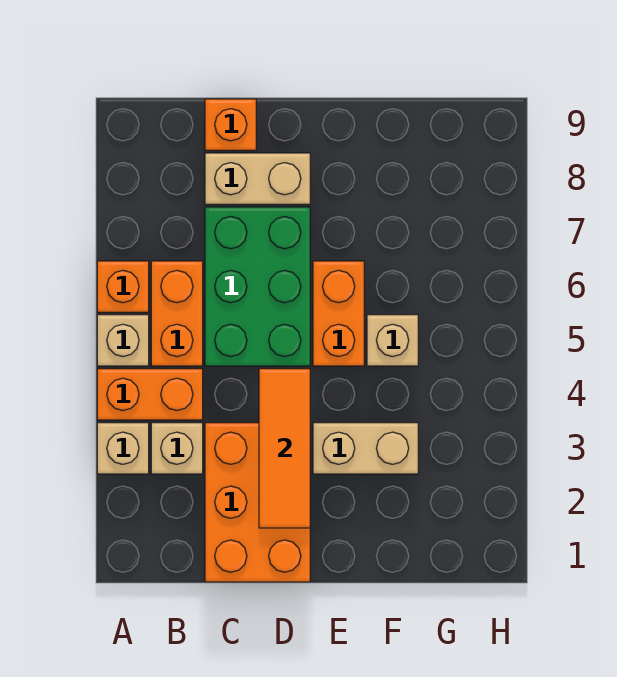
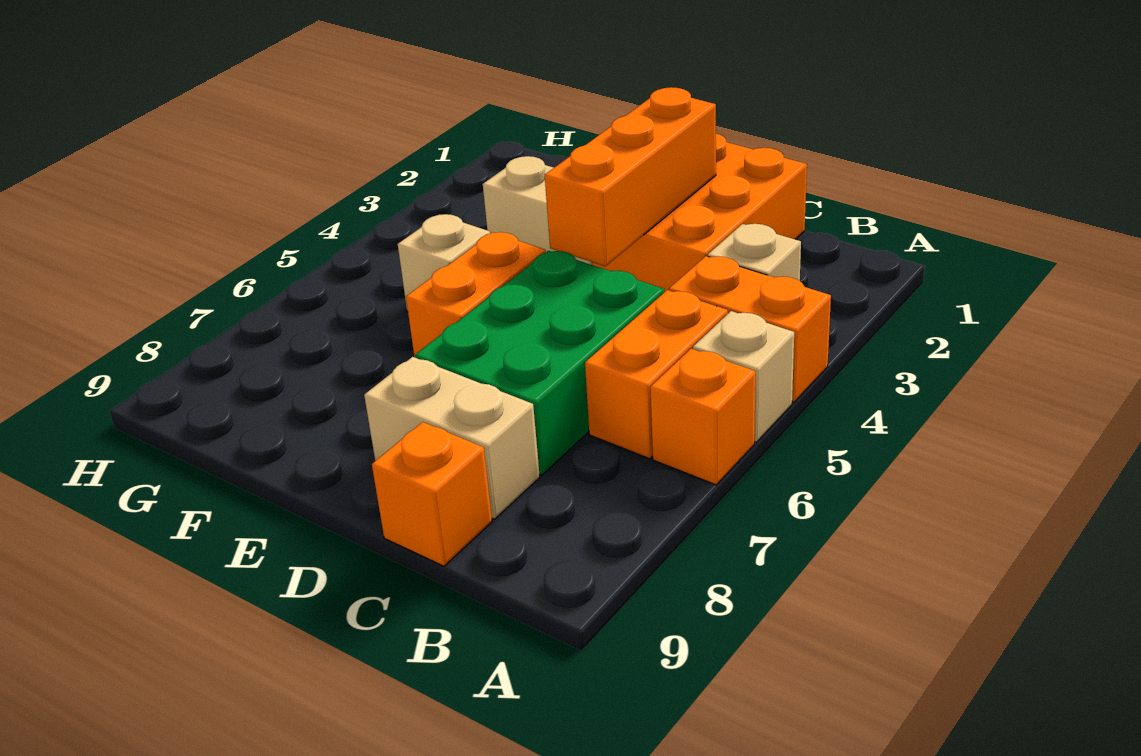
tan brick A3 level 1 -> none
orange tile D2:D4 level 2 -> orange brick D2:D4 level 2

